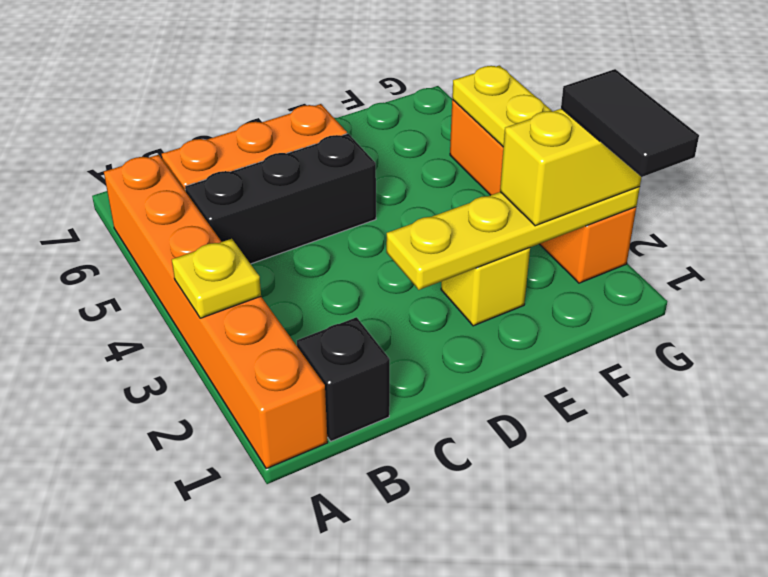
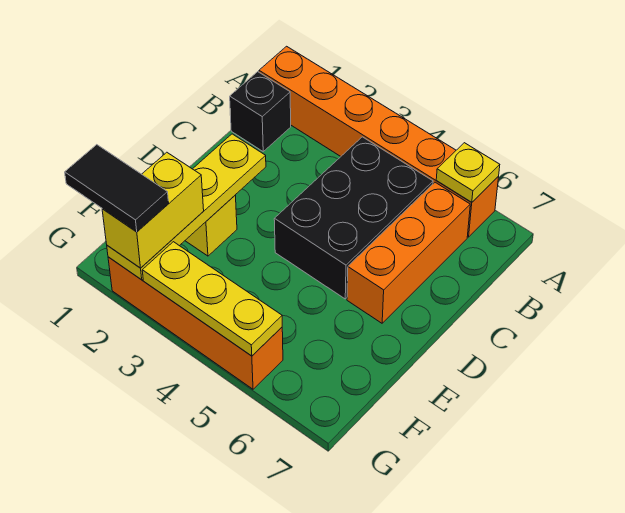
yellow plate A3 level 2 -> yellow plate A6 level 2
black brick B5:D5 level 1 -> black brick B4:D5 level 1

